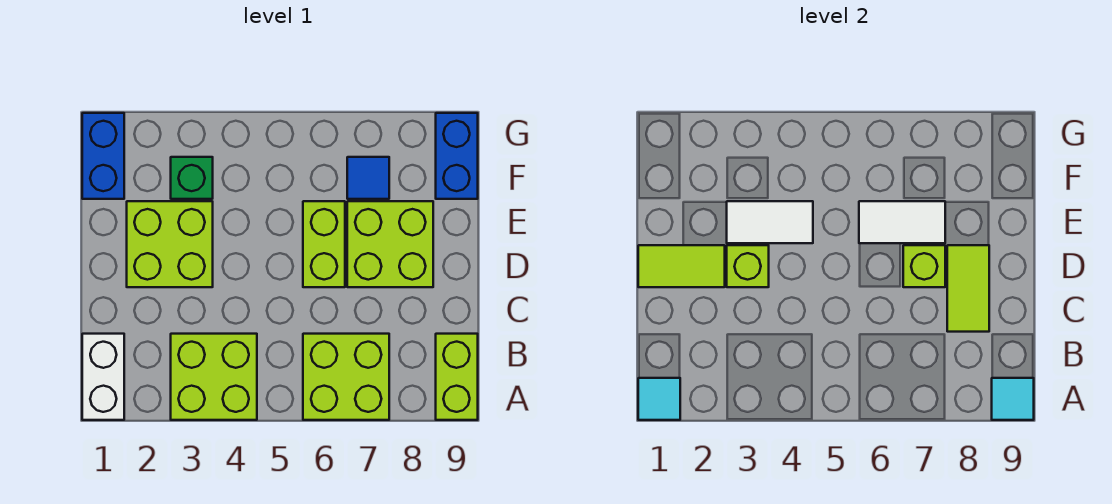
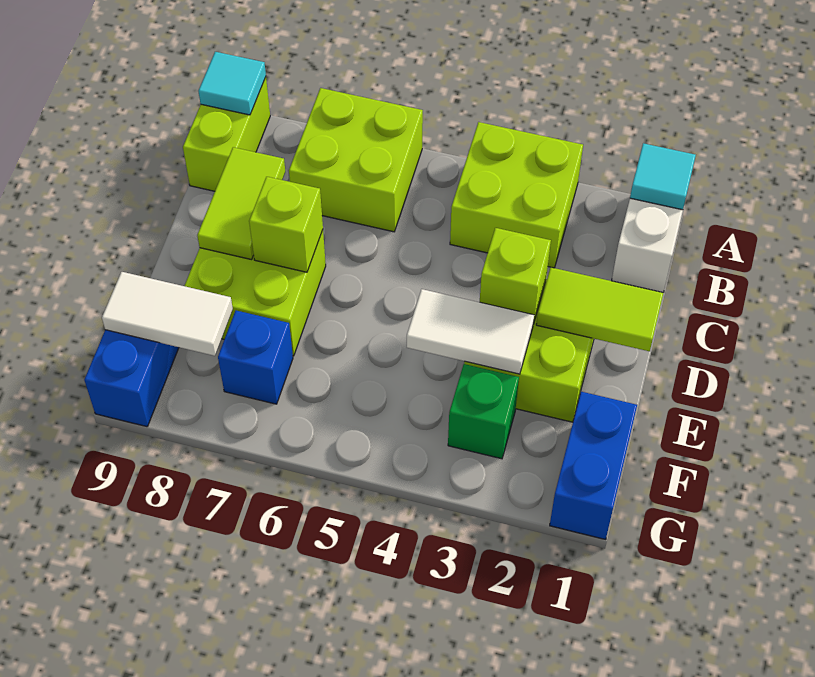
lime brick D6:E6 level 1 -> none
white tile E6:E7 level 2 -> white tile F8:F9 level 2
blue tile F7 level 1 -> blue brick F7 level 1

